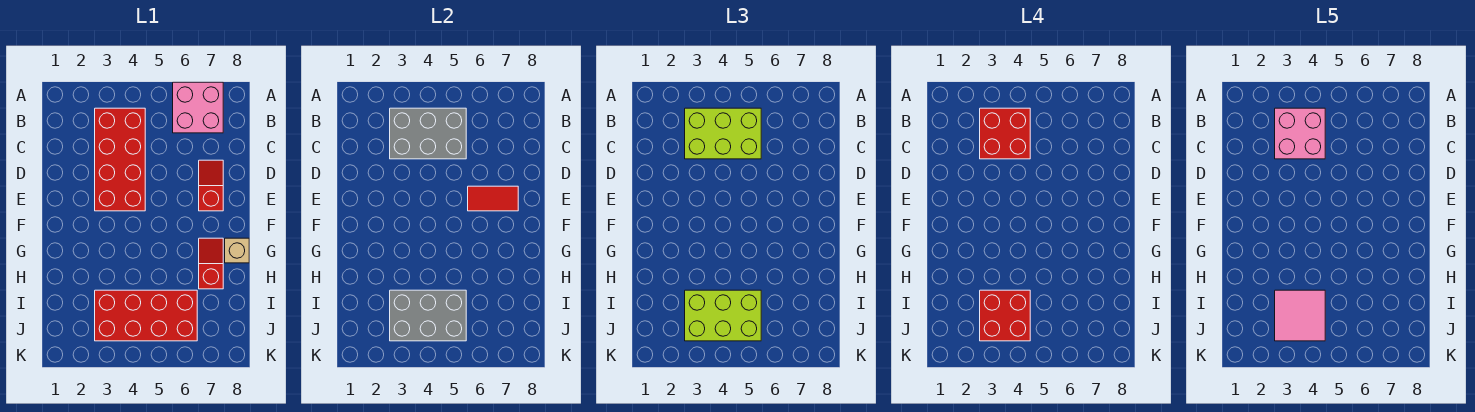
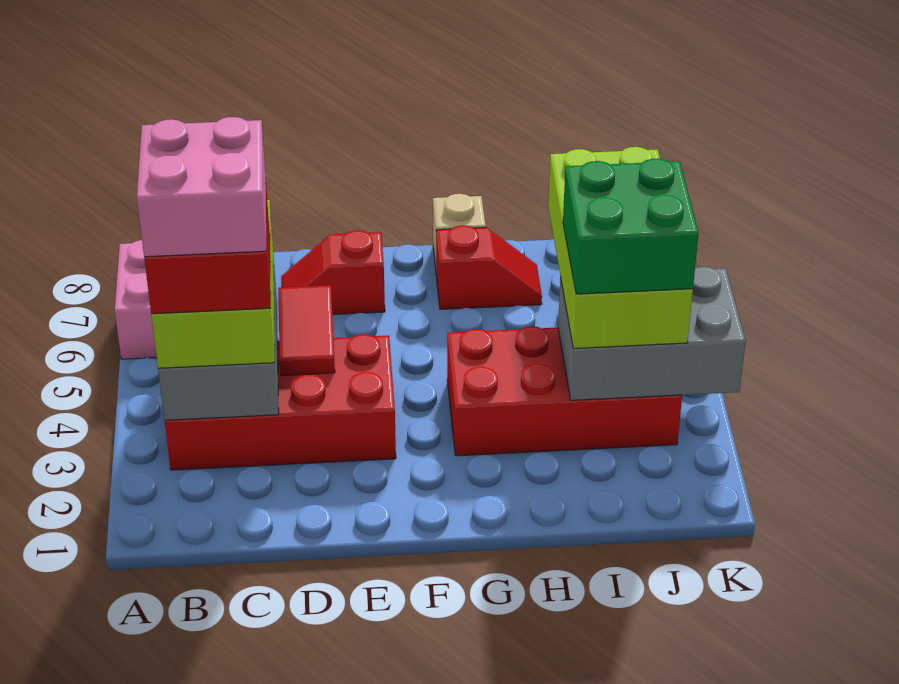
red tile E6:E7 level 2 -> red tile D4:D5 level 2
red slope G7:H7 level 1 top H -> red slope G7:H7 level 1 top G
red brick I3:J6 level 1 -> red brick G3:J4 level 1
grey brick I3:J5 level 2 -> grey brick I3:K4 level 2
lime brick I3:J5 level 3 -> lime brick I3:J6 level 3
red brick I3:J4 level 4 -> green brick I3:J4 level 4
pink tile I3:J4 level 5 -> none

